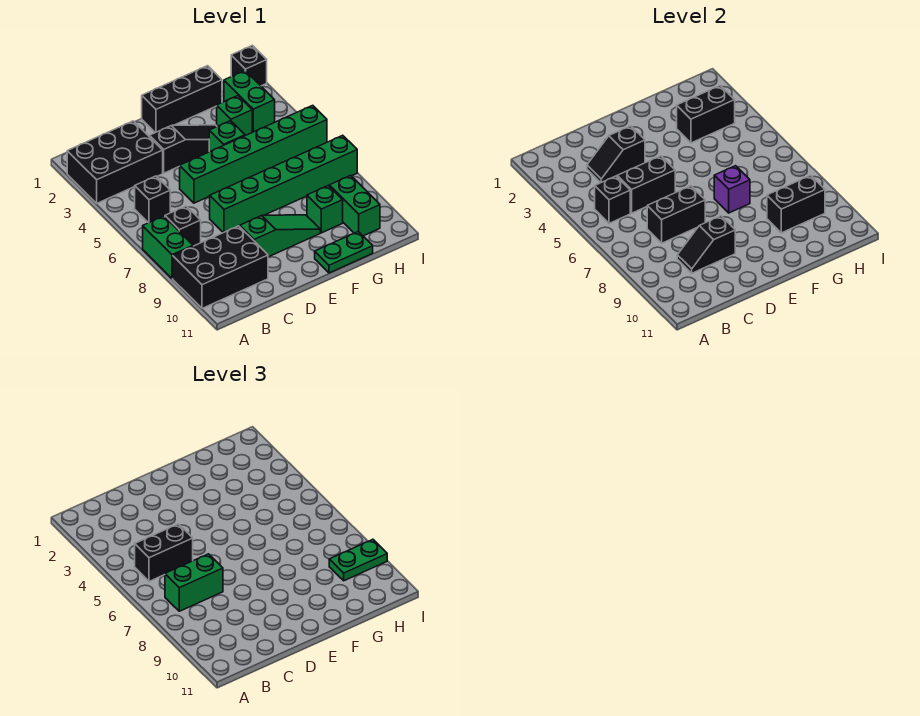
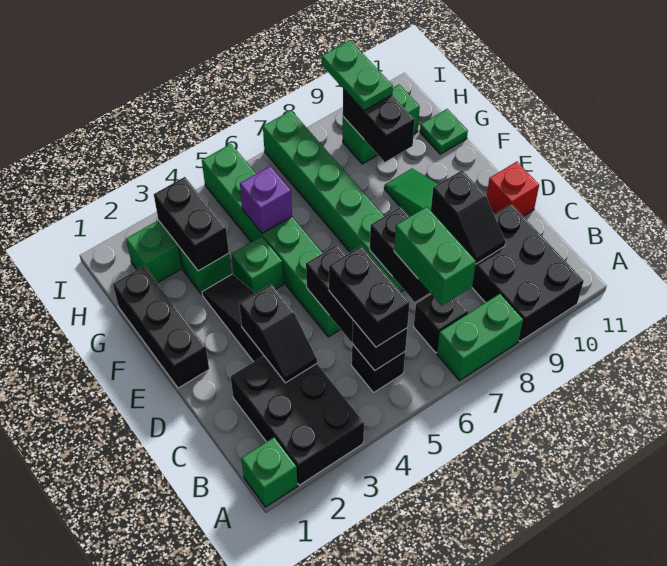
none -> red brick D11 level 1
purple brick F7 level 2 -> purple brick G5 level 2
green plate F11:G11 level 1 -> green plate G11 level 1
green brick G9 level 1 -> green brick A1 level 1
black brick I1 level 1 -> none

